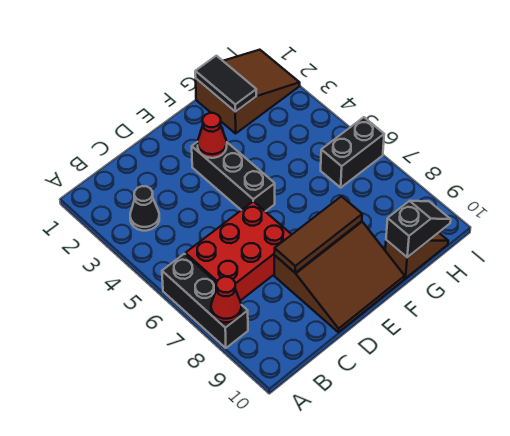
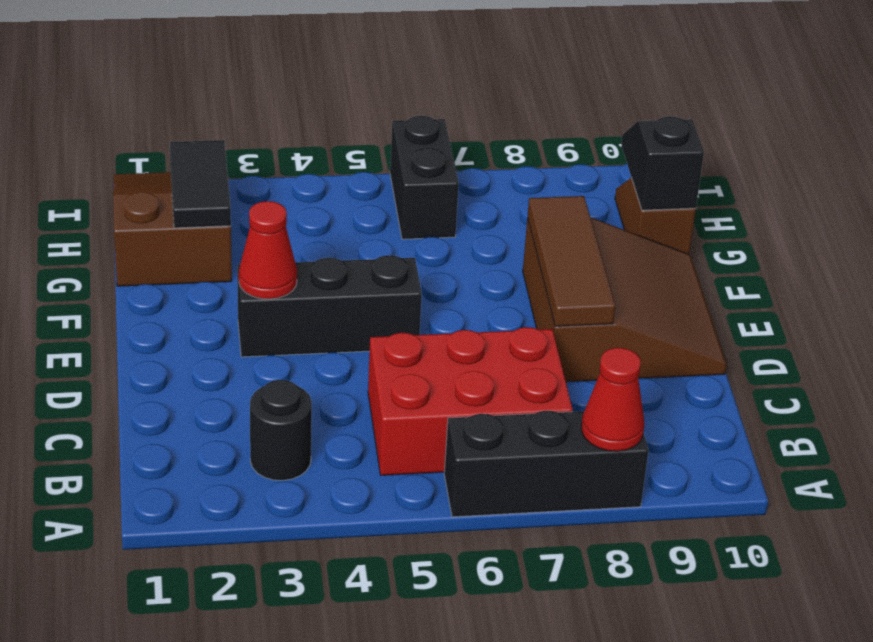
black cone B3 level 1 -> black round brick B3 level 1
red brick B6:D7 level 1 -> red brick B5:C7 level 1
black tile G1:G2 level 2 -> black tile G2:H2 level 2

